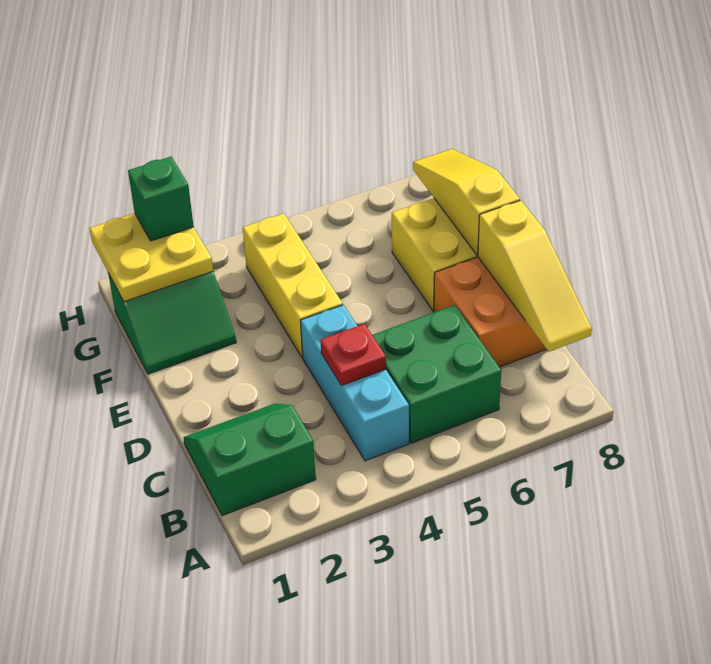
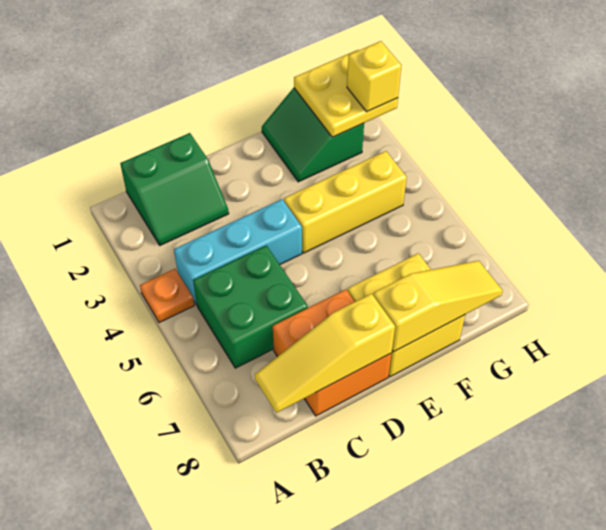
none -> orange plate A4 level 1
green slope B1:C2 level 1 top B -> green slope B1:C2 level 1 top 1
red plate C4 level 2 -> none
green brick H2 level 3 -> yellow brick H2 level 3

